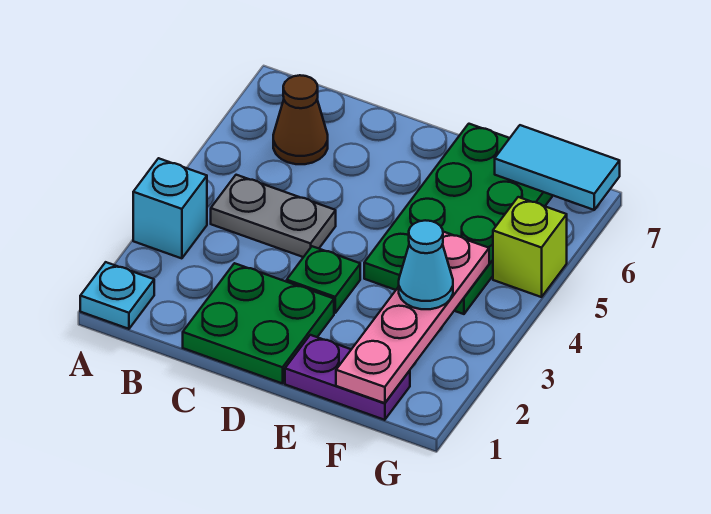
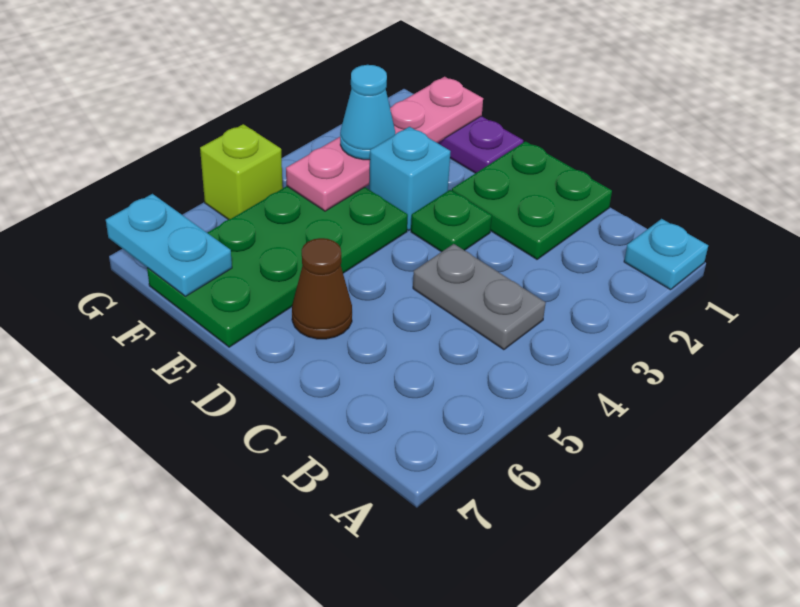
cyan brick A3 level 1 -> cyan brick E3 level 1
brown cone B6 level 1 -> brown cone D6 level 1
cyan tile F7:G7 level 2 -> cyan plate F7:G7 level 2

